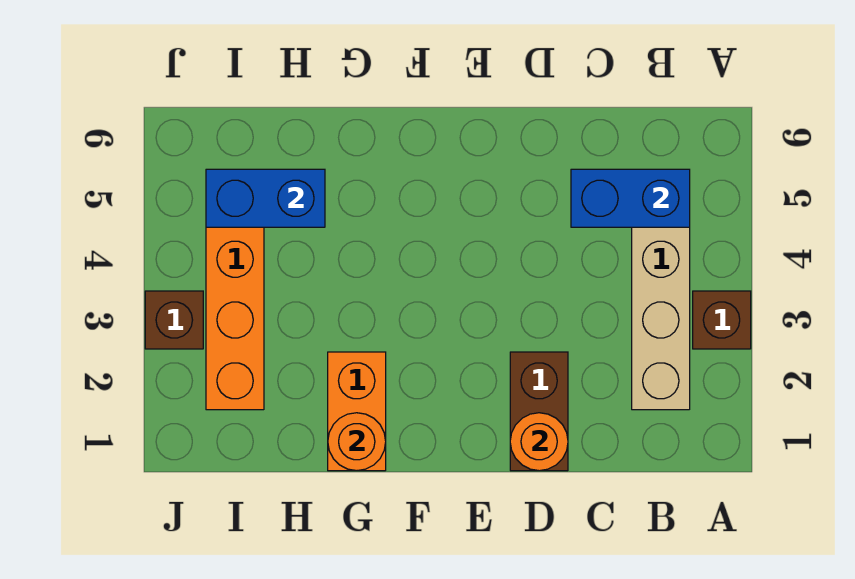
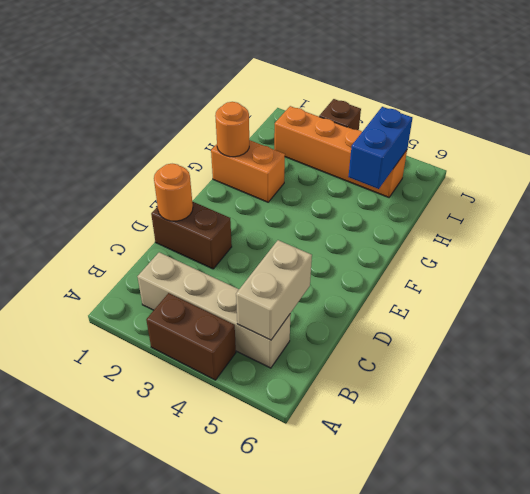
brown brick A3 level 1 -> brown brick A3:A4 level 1
blue brick B5:C5 level 2 -> tan brick B5:C5 level 2

